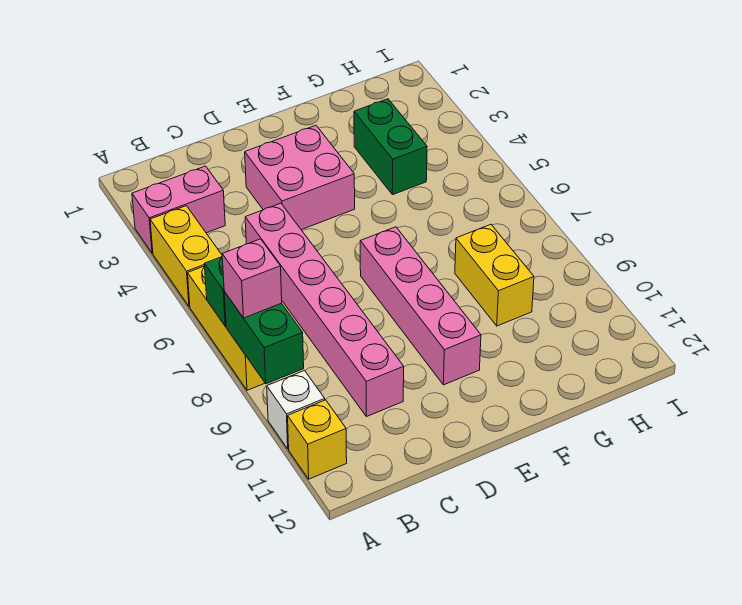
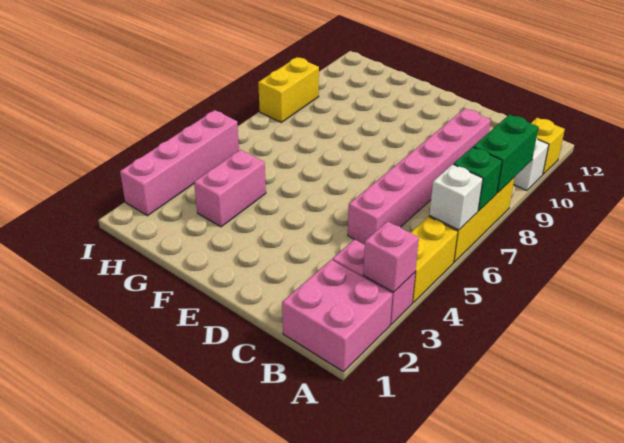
none -> white brick A6 level 2
pink brick A8 level 3 -> pink brick A3 level 2
pink brick D3:E4 level 1 -> pink brick A1:B2 level 1
pink brick E7:E10 level 1 -> pink brick I2:I5 level 1
green brick G3:G4 level 1 -> pink brick G3:G4 level 1
yellow brick G8:G9 level 1 -> yellow brick I8:I9 level 1

